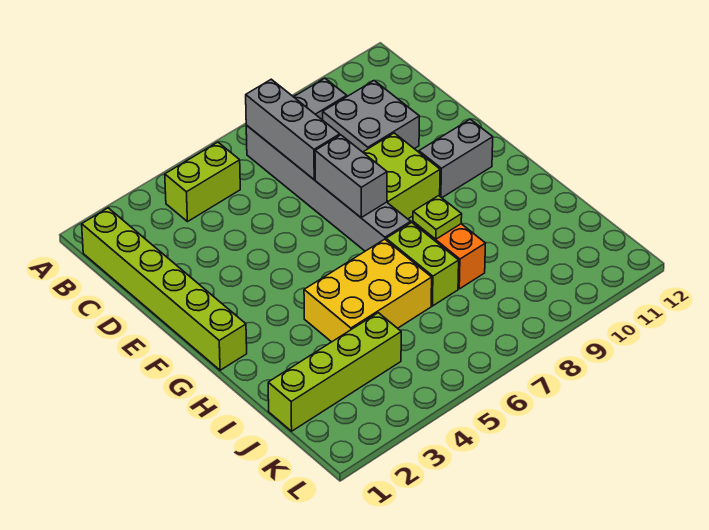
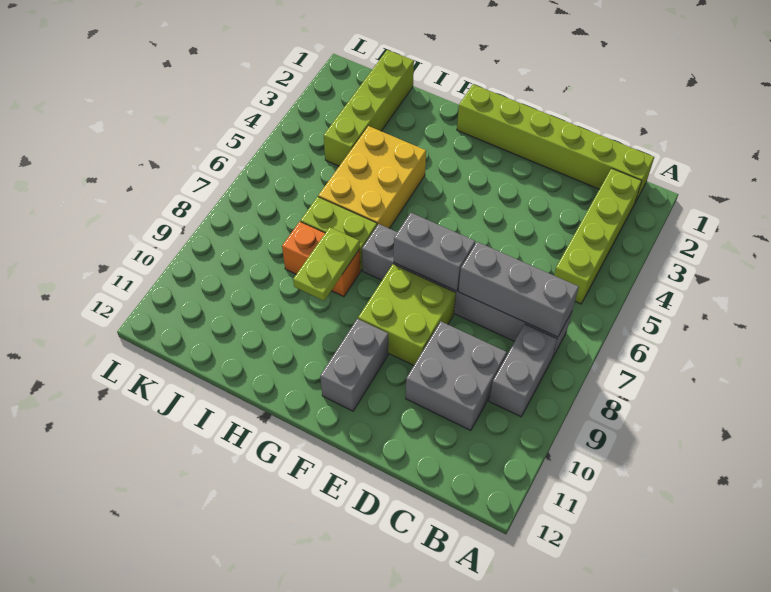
lime brick B4:B5 level 1 -> lime brick B2:B5 level 1
lime plate H8 level 2 -> lime plate H8:H9 level 2

